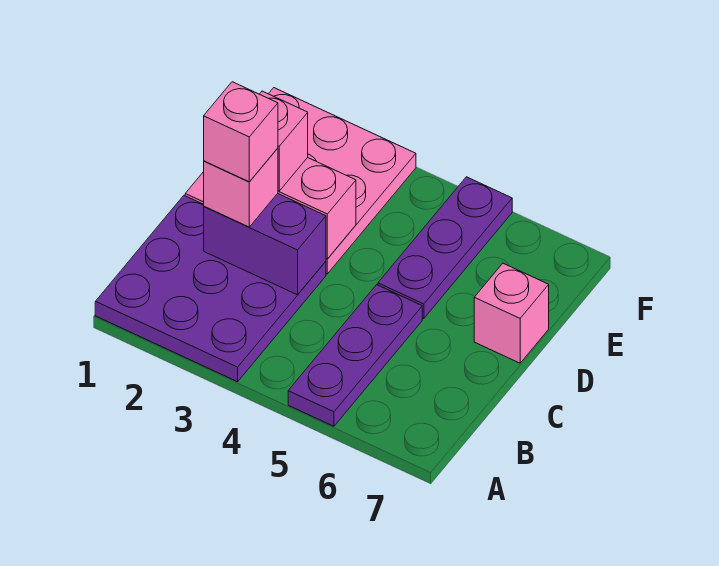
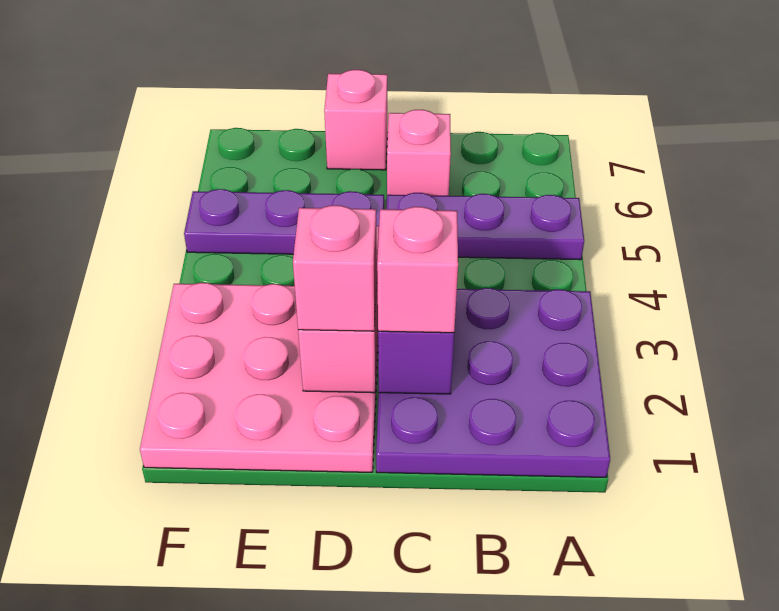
pink brick C2 level 4 -> pink brick C6 level 1

